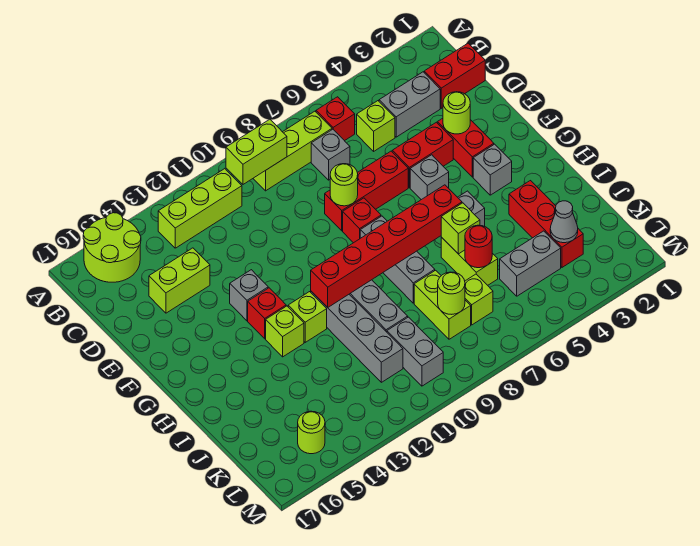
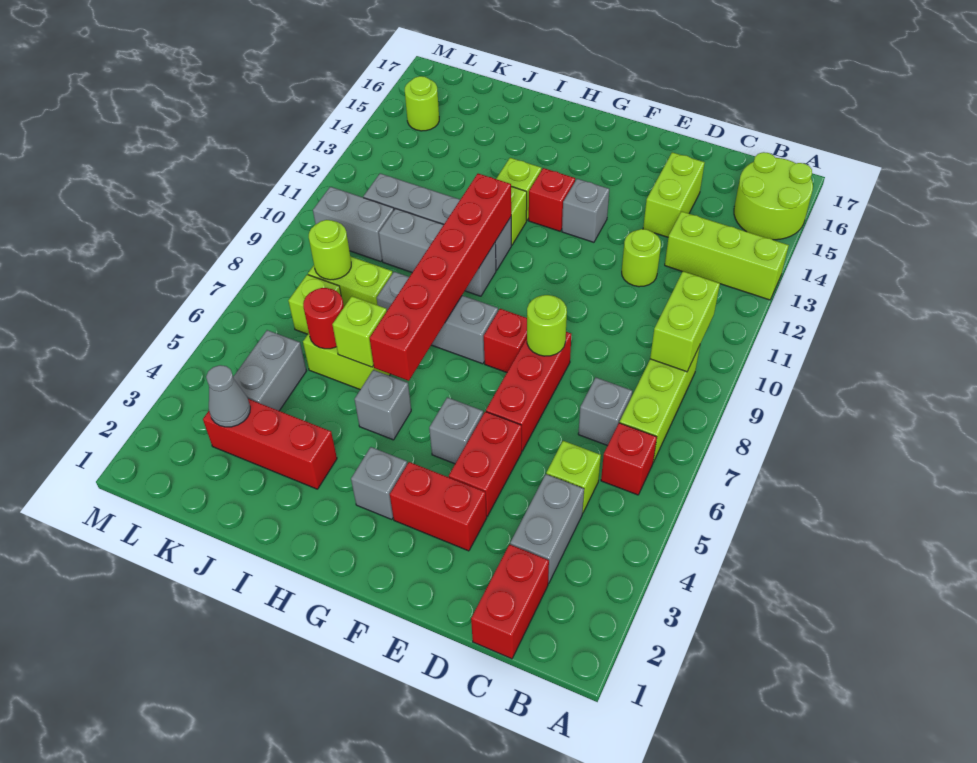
lime brick B11:B13 level 1 -> lime brick A13:C13 level 1
lime round brick E3 level 2 -> lime round brick D12 level 1

